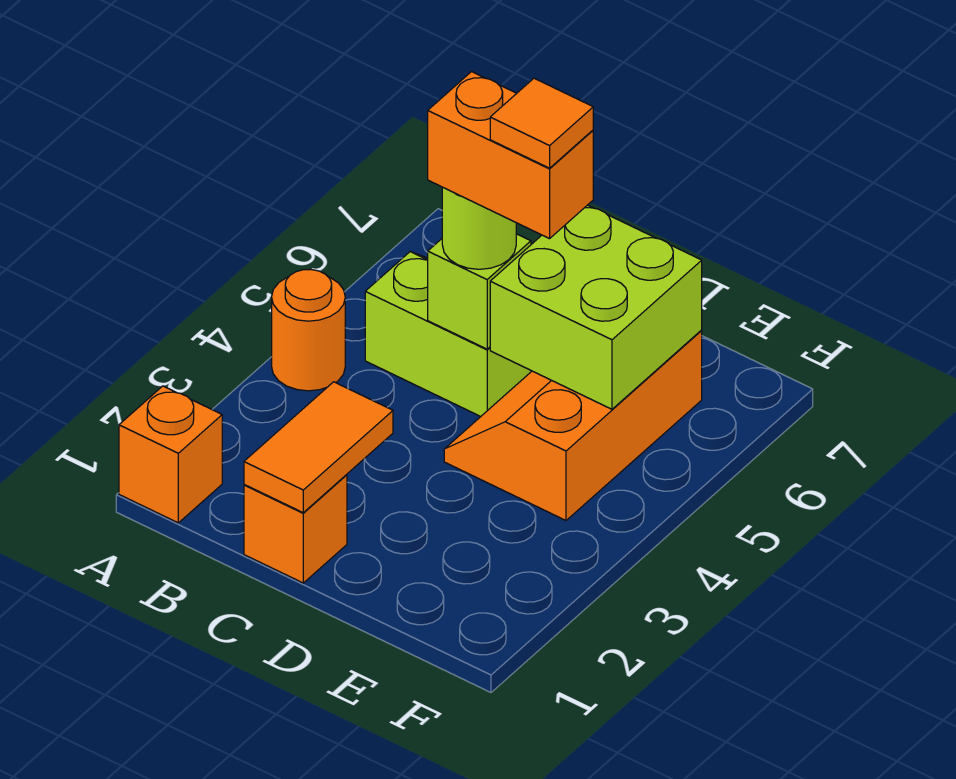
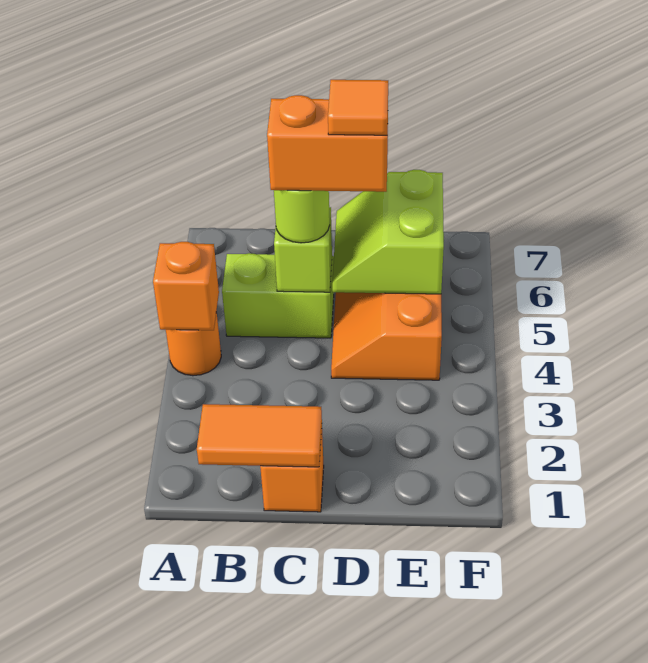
orange brick A1 level 1 -> orange brick A4 level 2
orange tile C1:C2 level 2 -> orange tile B1:C1 level 2
lime brick D5:E6 level 2 -> lime slope D5:E6 level 2 top E

